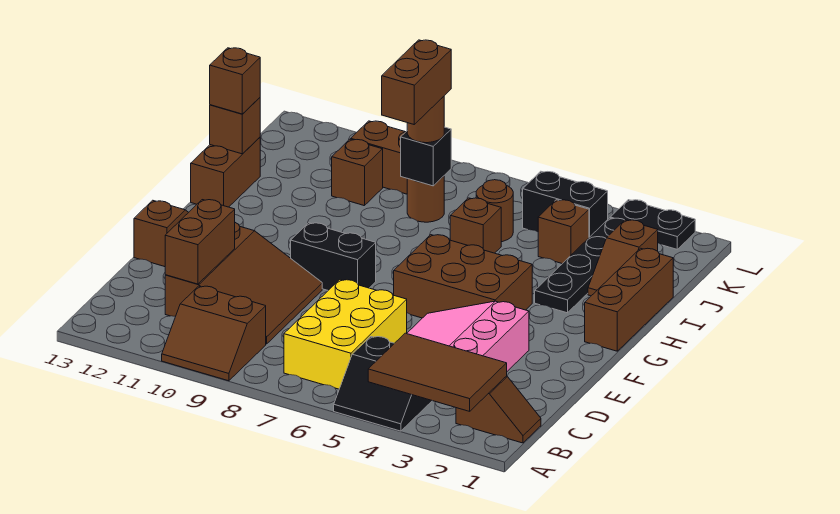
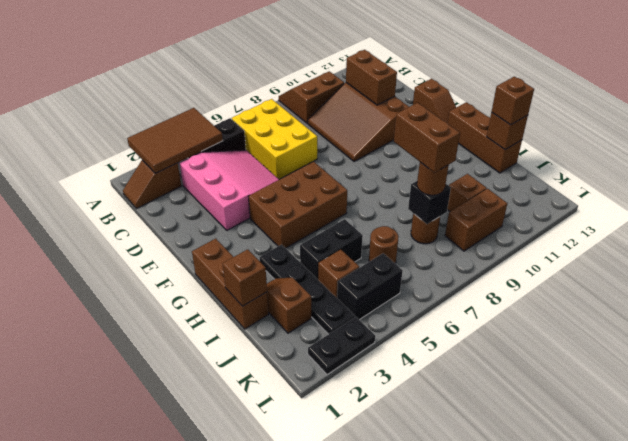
black brick F8:F9 level 1 -> black brick I4:I5 level 1
brown brick H13:I13 level 1 -> brown brick G13:I13 level 1
brown brick I6 level 1 -> brown brick I1 level 2

